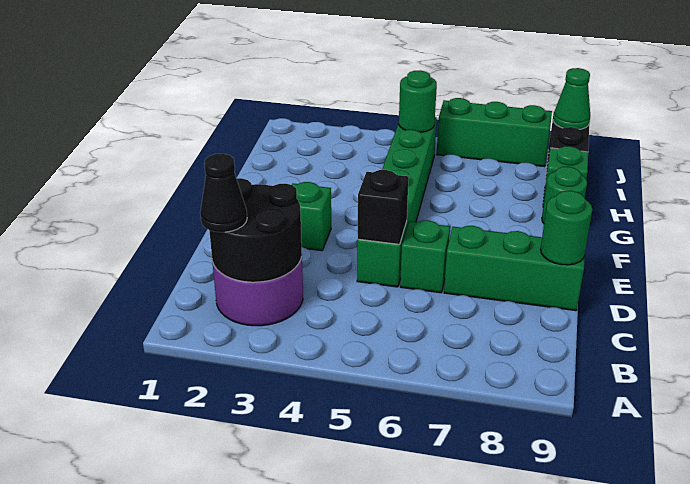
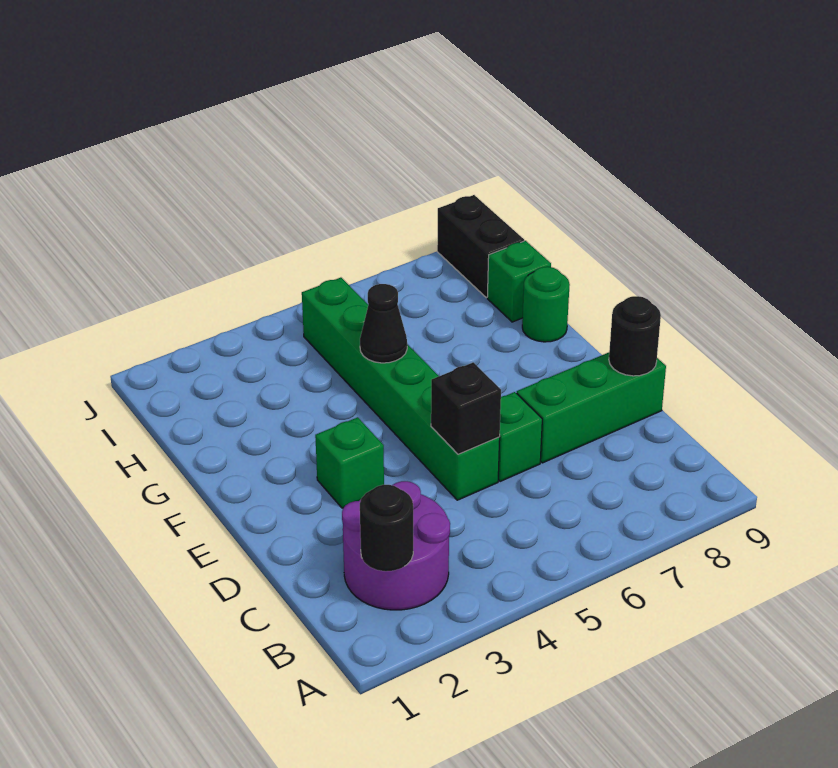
black round brick B2:C3 level 2 -> black round brick B2 level 2
black cone B2 level 3 -> black cone G5 level 2
green round brick D9 level 2 -> black round brick D9 level 2
green round brick I5 level 2 -> none
green brick J6:J8 level 1 -> none
green cone J9 level 2 -> none

